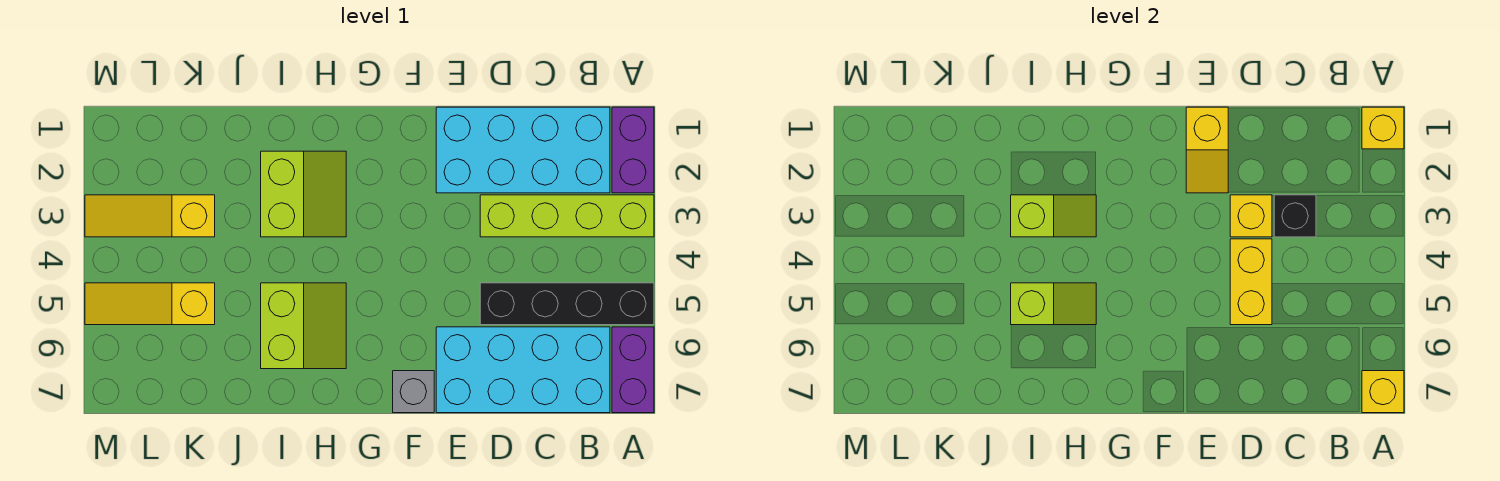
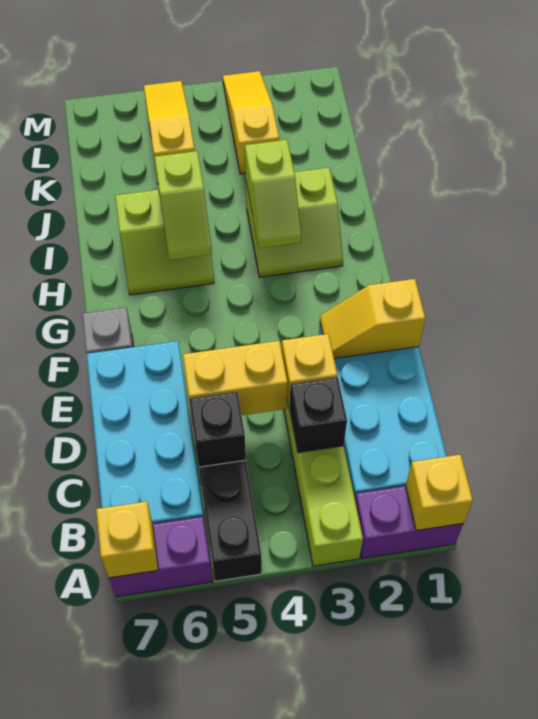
none -> black brick C5 level 2

